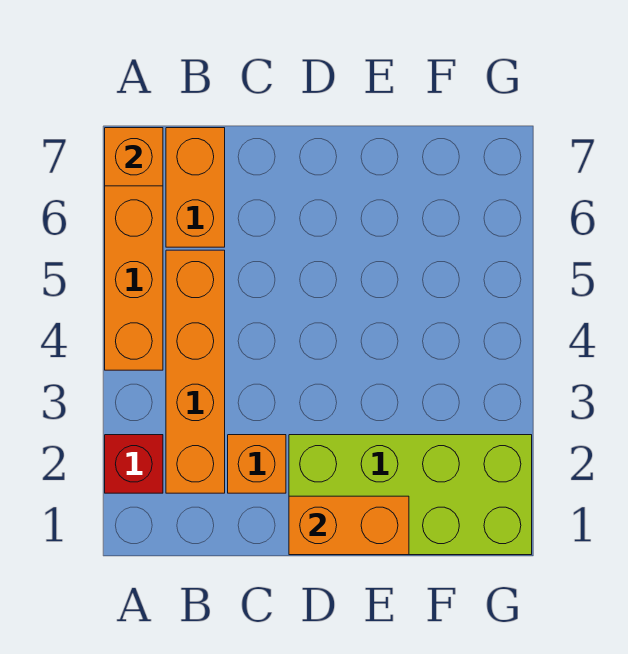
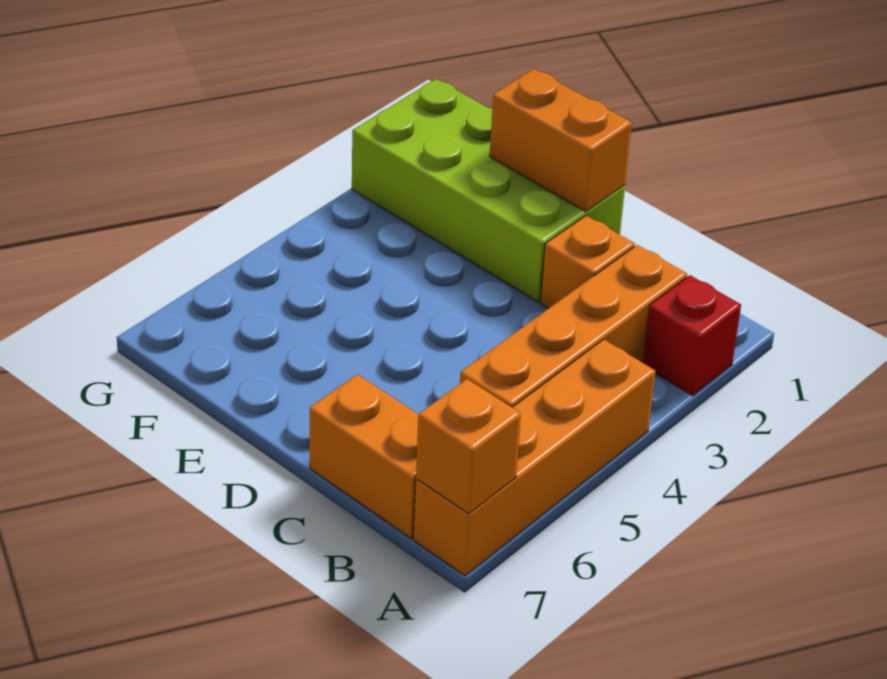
orange brick B6:B7 level 1 -> orange brick B7:C7 level 1

